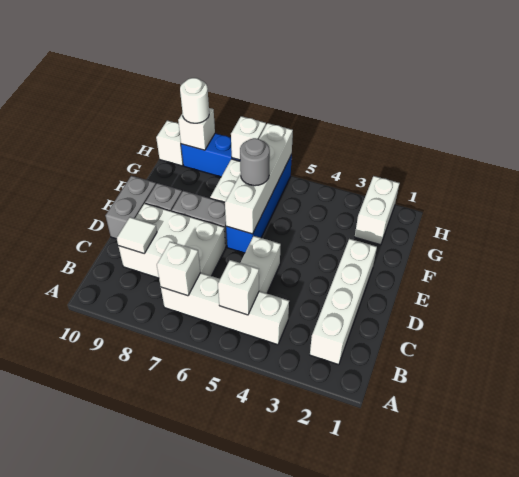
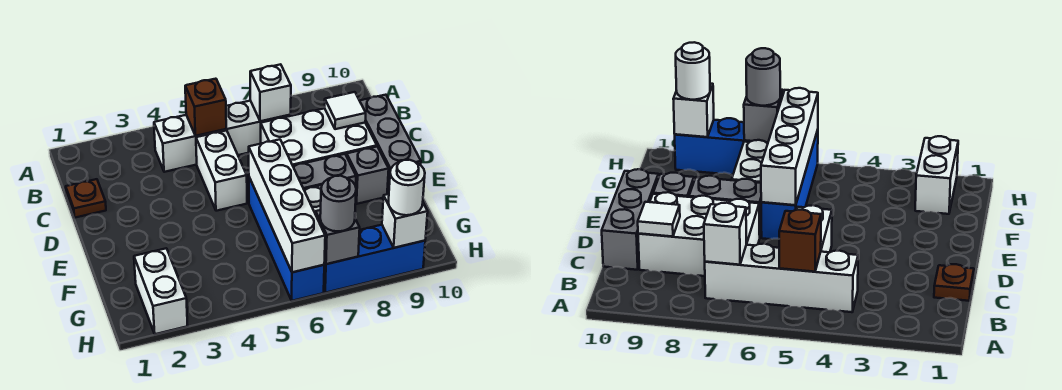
white brick B2:E2 level 1 -> none
white brick B5 level 2 -> brown brick B5 level 2
none -> brown plate C1 level 1
grey brick D10:E10 level 1 -> grey brick C10:E10 level 1
grey round brick F6 level 3 -> grey round brick H7 level 3
white brick H7 level 2 -> grey brick H7 level 2
white brick H10 level 1 -> none

